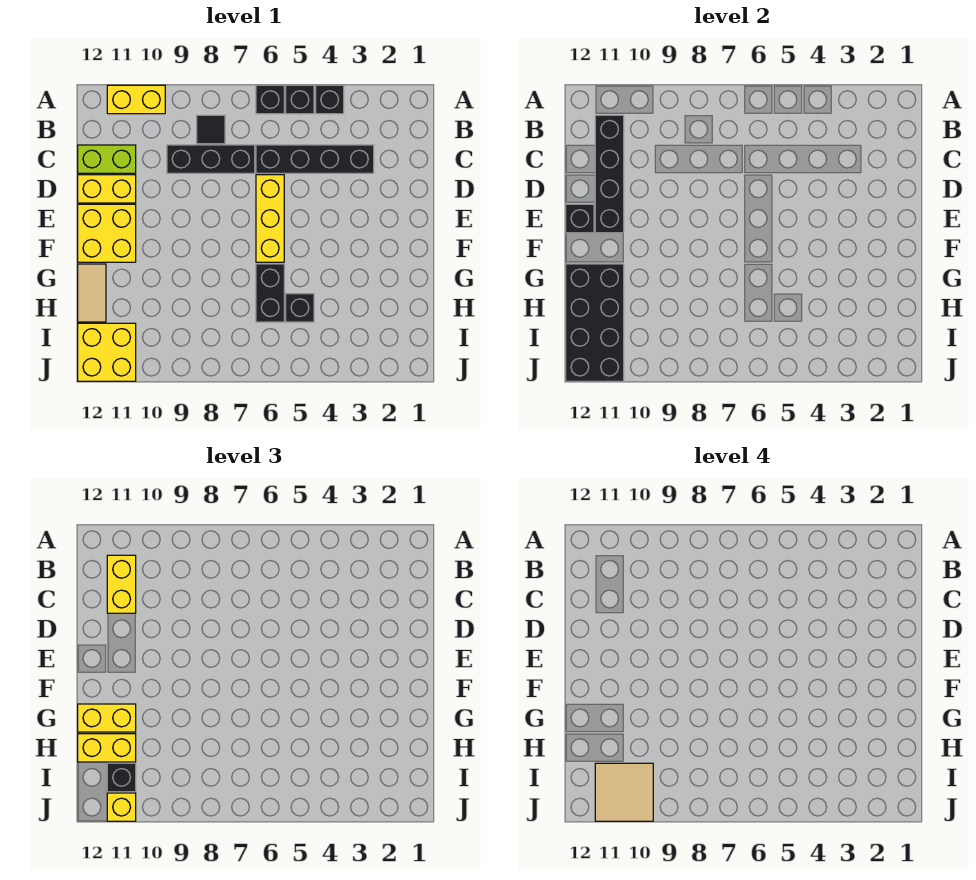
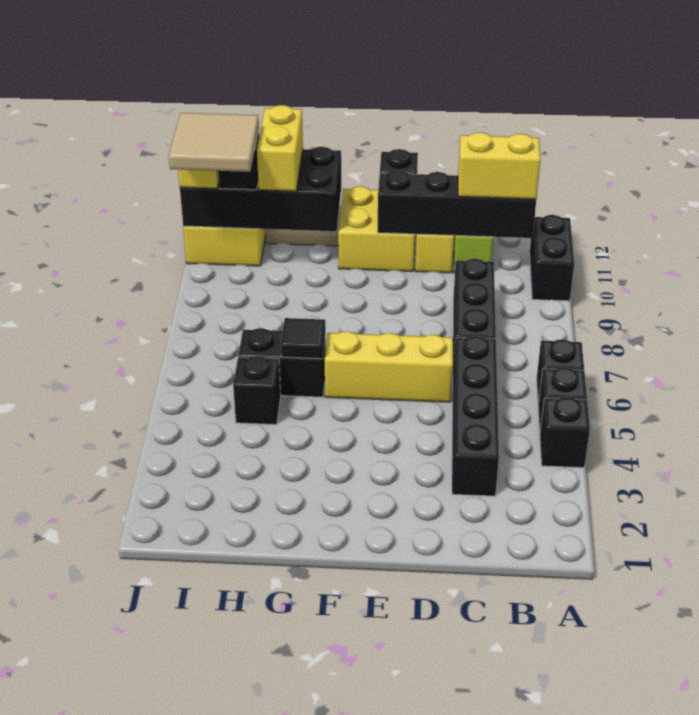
yellow brick A10:A11 level 1 -> black brick A10:A11 level 1
black tile B8 level 1 -> black tile G6 level 2
yellow brick G11:G12 level 3 -> none

